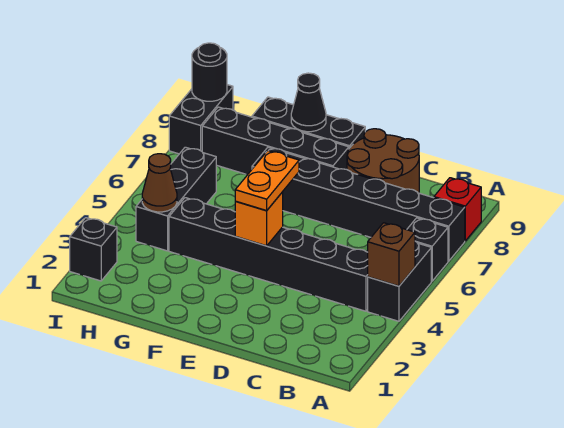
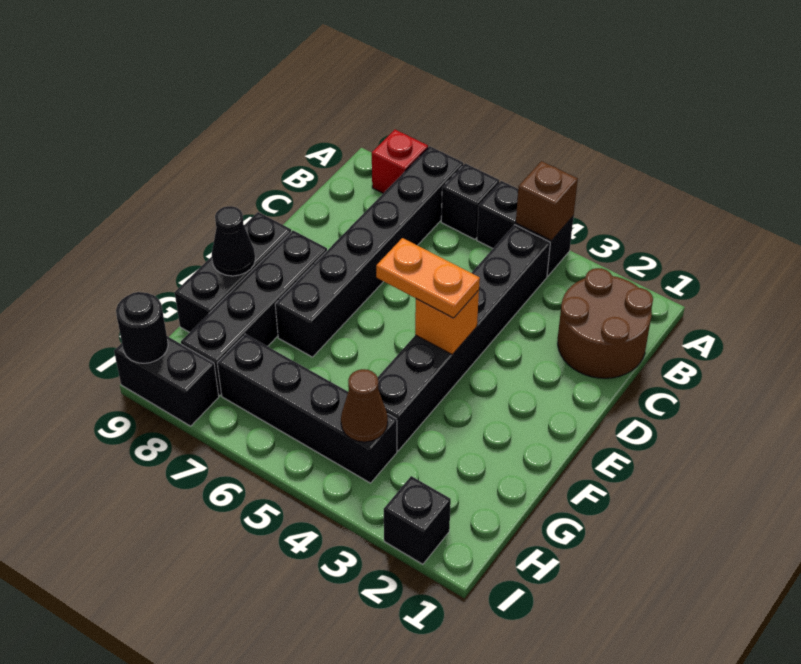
brown round brick C8:D9 level 1 -> brown round brick B1:C2 level 1
black brick H4:H6 level 1 -> black brick H4:H7 level 1

